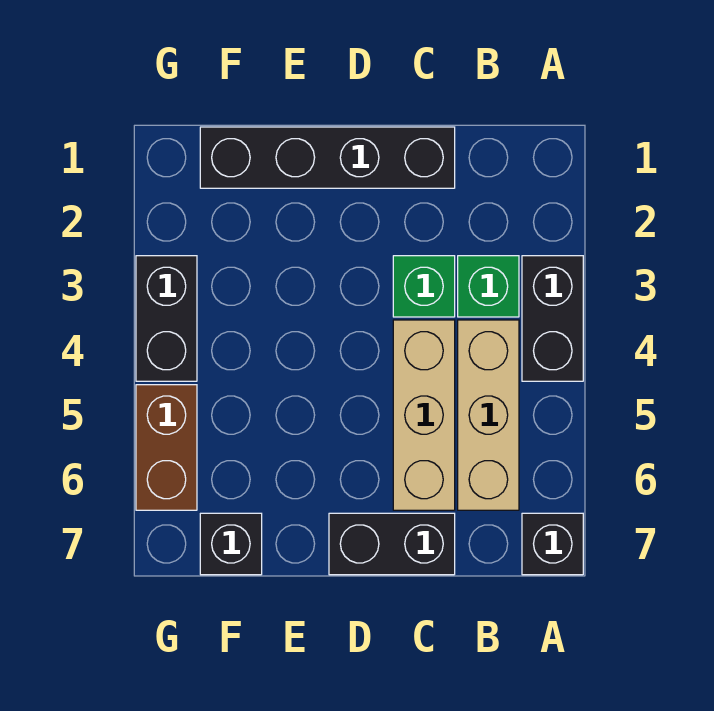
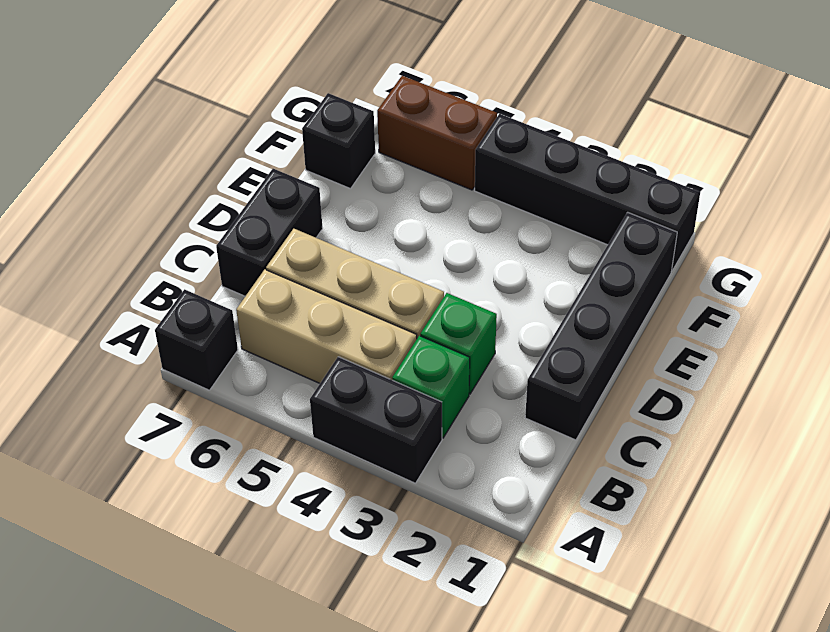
black brick G3:G4 level 1 -> black brick G1:G4 level 1

